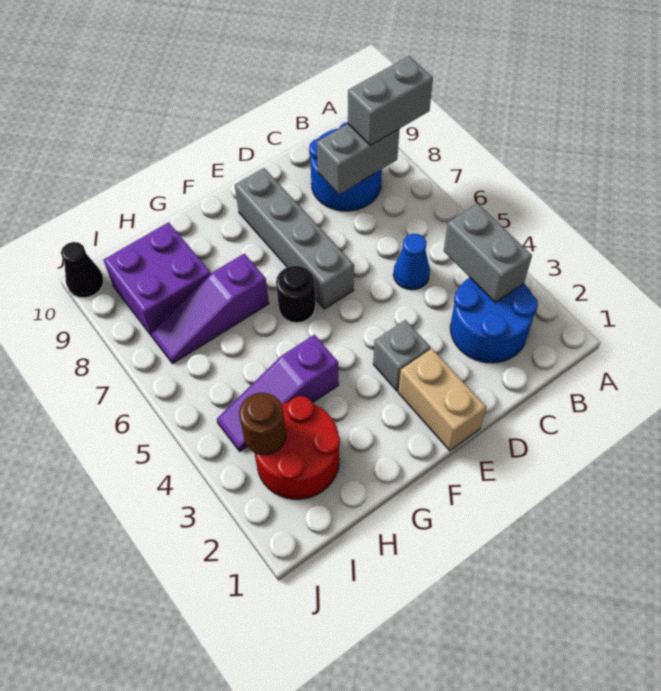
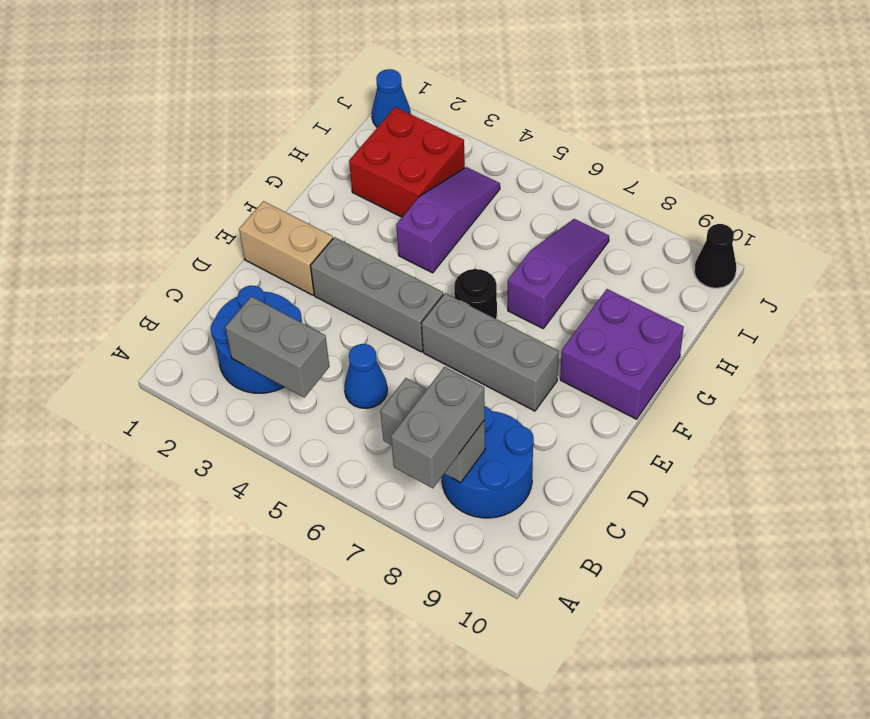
grey brick B8:C8 level 2 -> grey brick B7:B8 level 2
grey brick E3 level 1 -> grey brick E3:E5 level 1
grey brick E6:E9 level 1 -> grey brick E6:E8 level 1
red round brick H2:I3 level 1 -> red brick H2:I3 level 1
purple brick H8:I9 level 1 -> purple brick F9:G10 level 1
brown round brick I3 level 2 -> none
none -> blue cone J1 level 1

